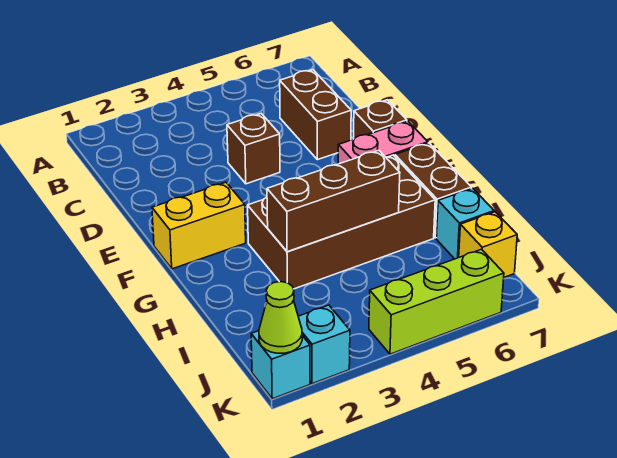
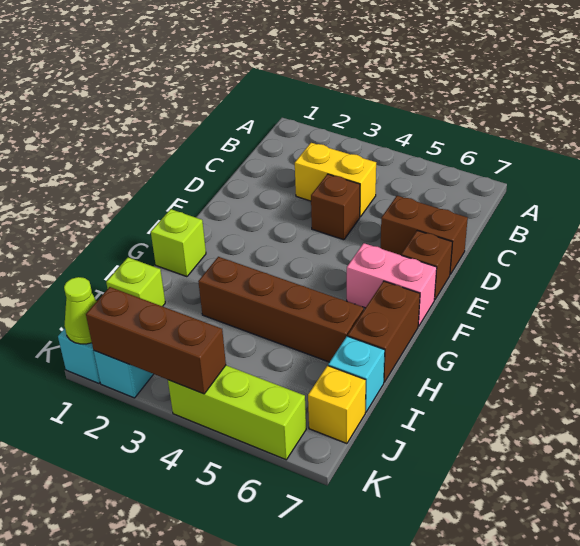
brown brick C6:D6 level 1 -> brown brick D6:D7 level 1
yellow brick F1:F2 level 1 -> yellow brick C3:C4 level 1
none -> lime brick G1 level 1
brown brick G3:H6 level 1 -> brown brick H3:H6 level 1
brown brick H3:H5 level 2 -> brown brick K2:K4 level 2
none -> lime brick I1 level 1

